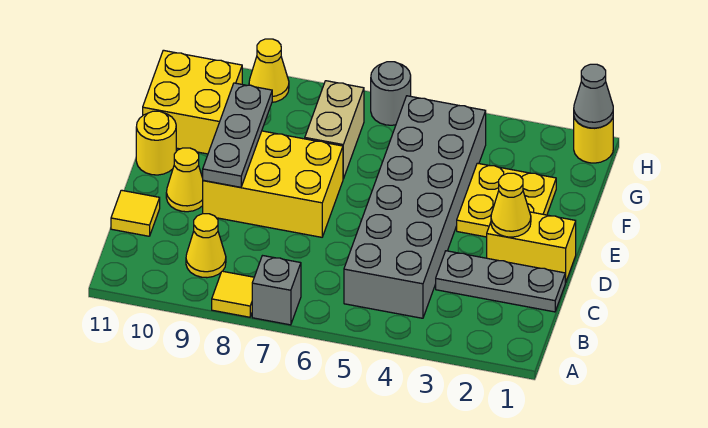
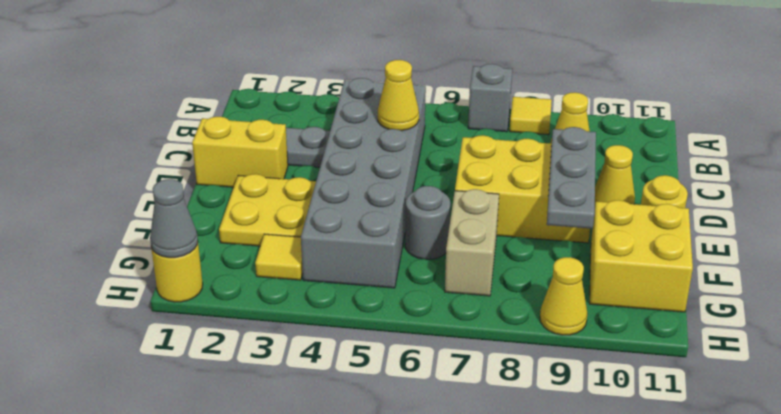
yellow tile C11 level 1 -> yellow tile G3 level 1
yellow cone D2 level 2 -> yellow cone C5 level 2
grey round brick H6 level 1 -> grey round brick F6 level 1

